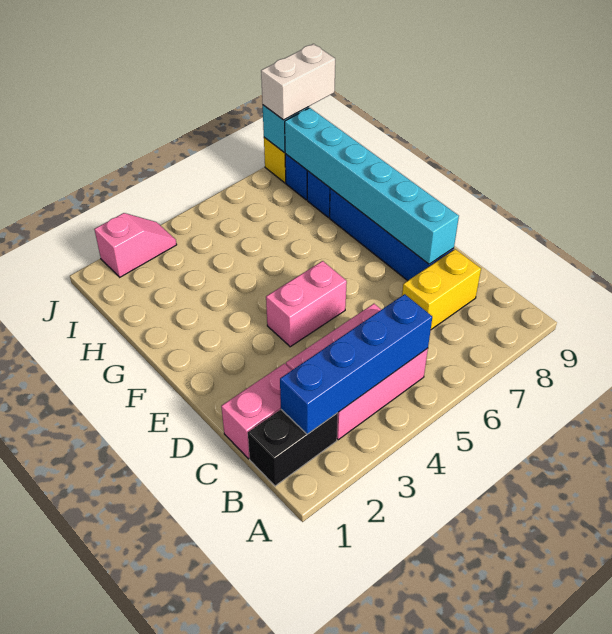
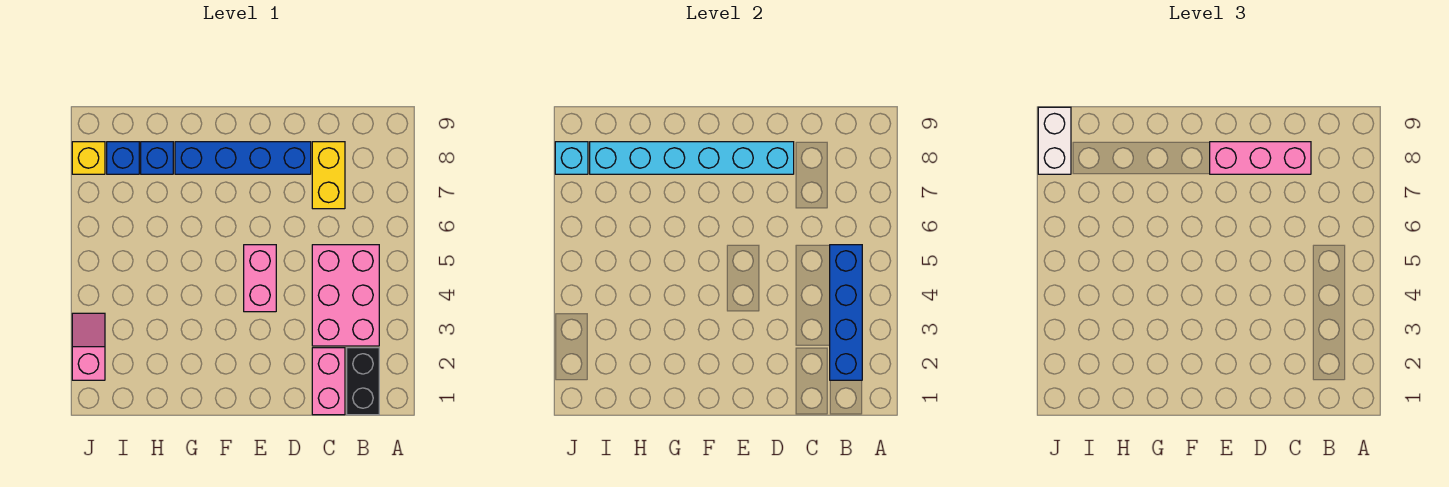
none -> pink brick C8:E8 level 3

